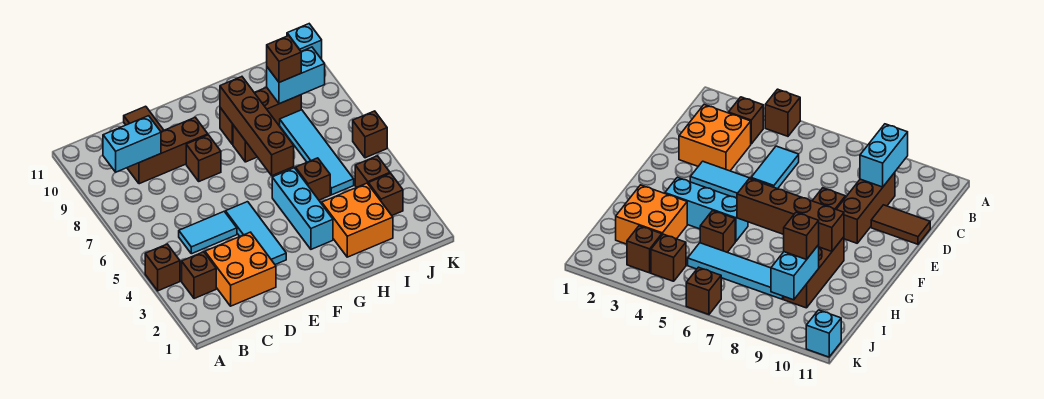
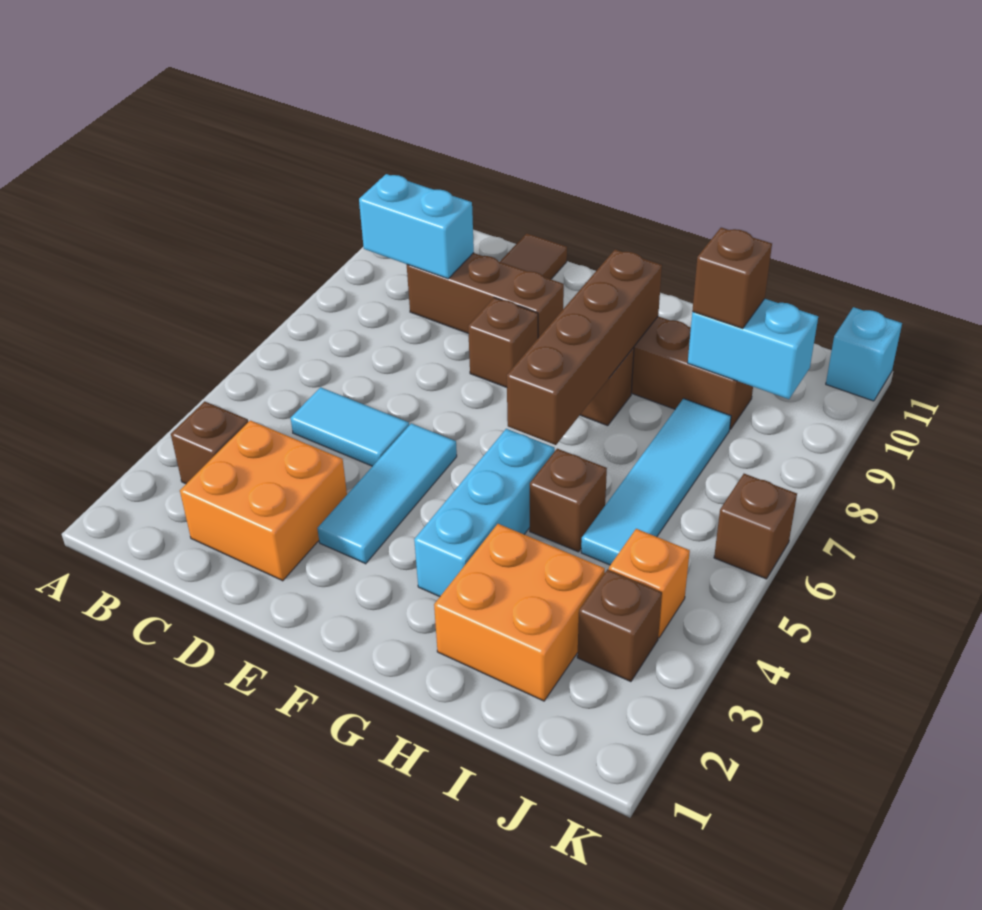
brown brick A4 level 1 -> none
brown brick J4 level 1 -> orange brick J4 level 1

